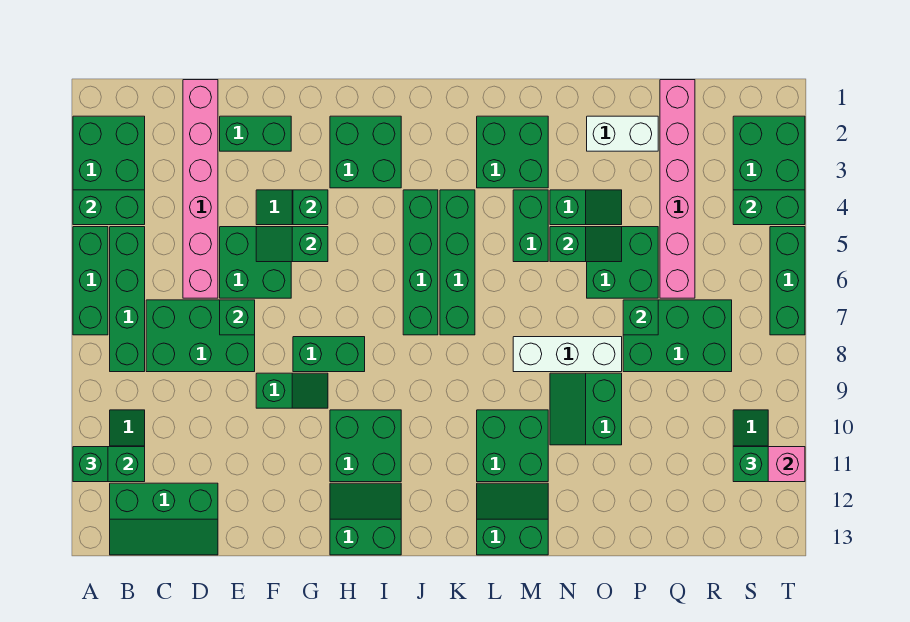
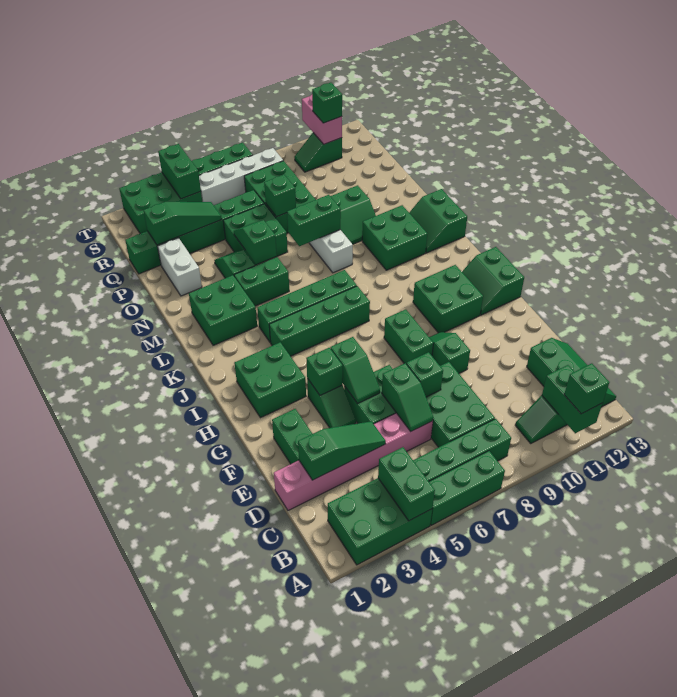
none -> green slope D2:D4 level 2 top 2
none -> green slope D6:E6 level 2 top E
none -> green brick N7:N8 level 2
pink brick Q1:Q6 level 1 -> green brick Q1:Q6 level 1
none -> green slope Q2:Q4 level 2 top 2
none -> white brick S5:S8 level 1

